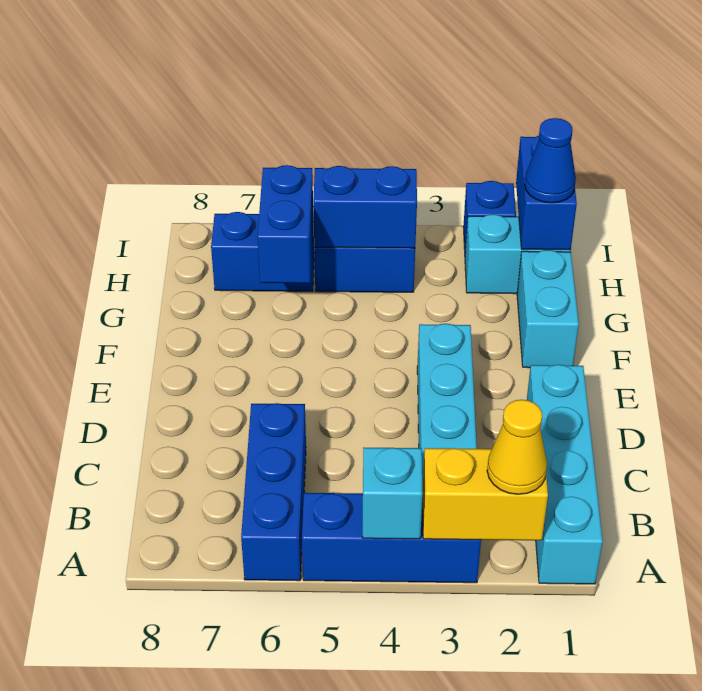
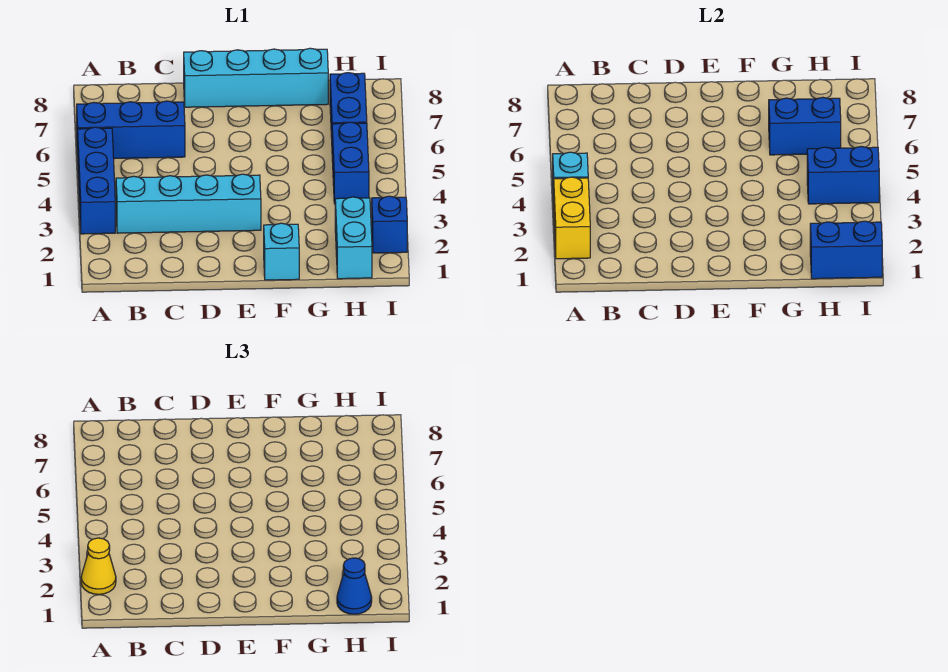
cyan brick A1:D1 level 1 -> cyan brick D8:G8 level 1
cyan brick F1:G1 level 1 -> cyan brick F1 level 1
blue brick H4:H5 level 2 -> blue brick H4:I4 level 2

